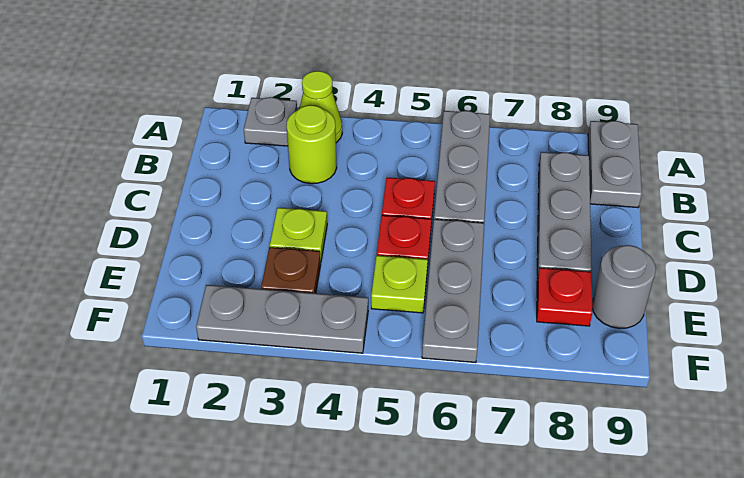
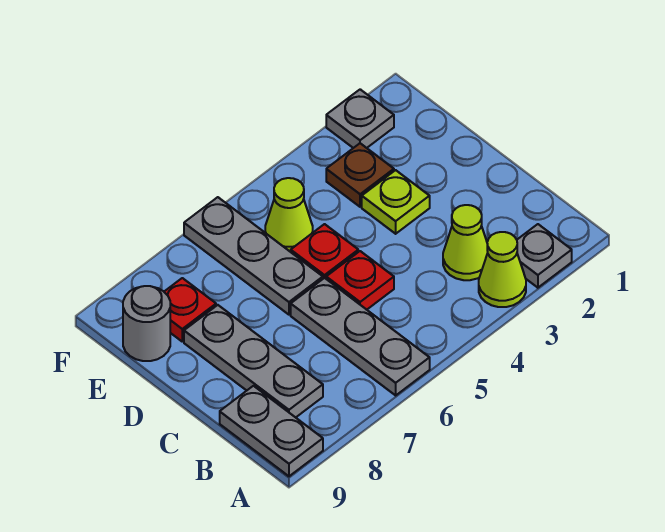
lime round brick B3 level 1 -> lime cone B3 level 1
lime plate E5 level 1 -> lime cone E5 level 1
grey plate F2:F4 level 1 -> grey plate F2 level 1

